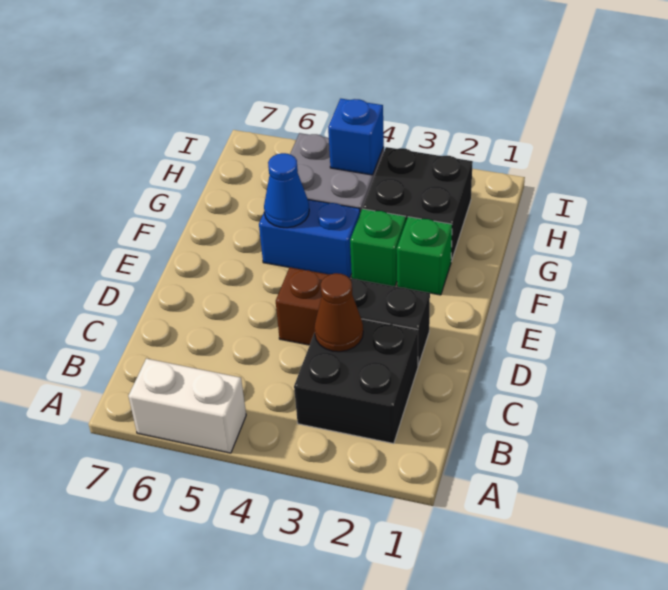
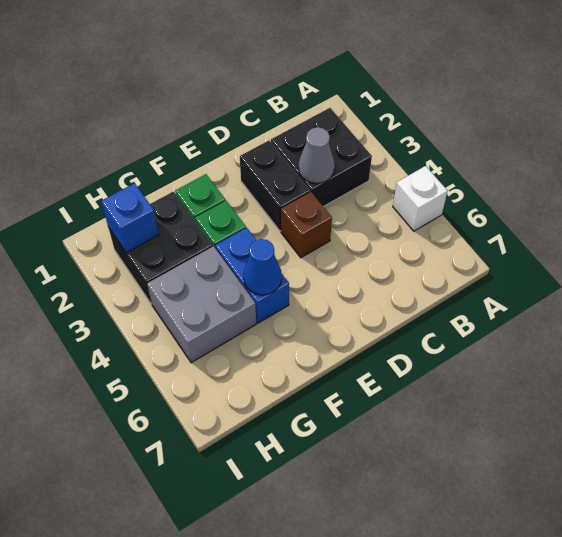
white brick A5:A6 level 1 -> white brick A5 level 1
brown cone C3 level 2 -> grey cone C3 level 2
blue brick H4 level 2 -> blue brick H2 level 2

